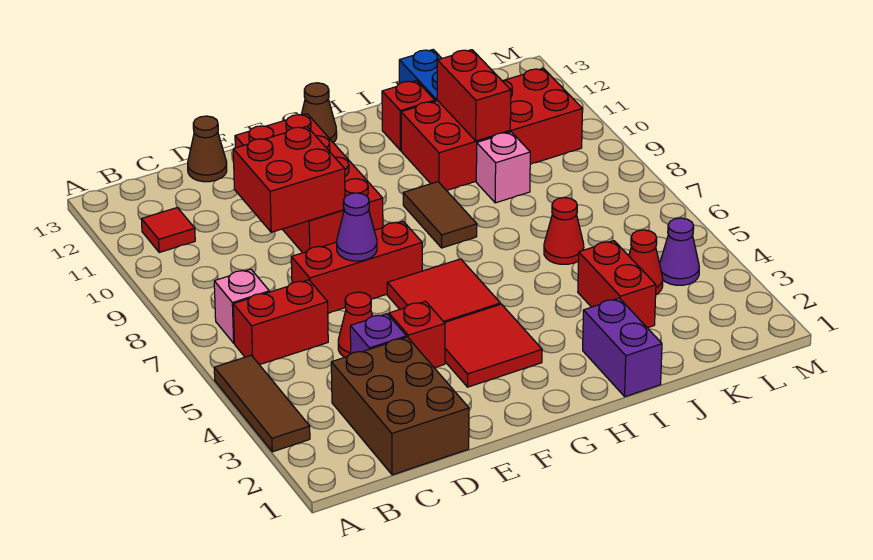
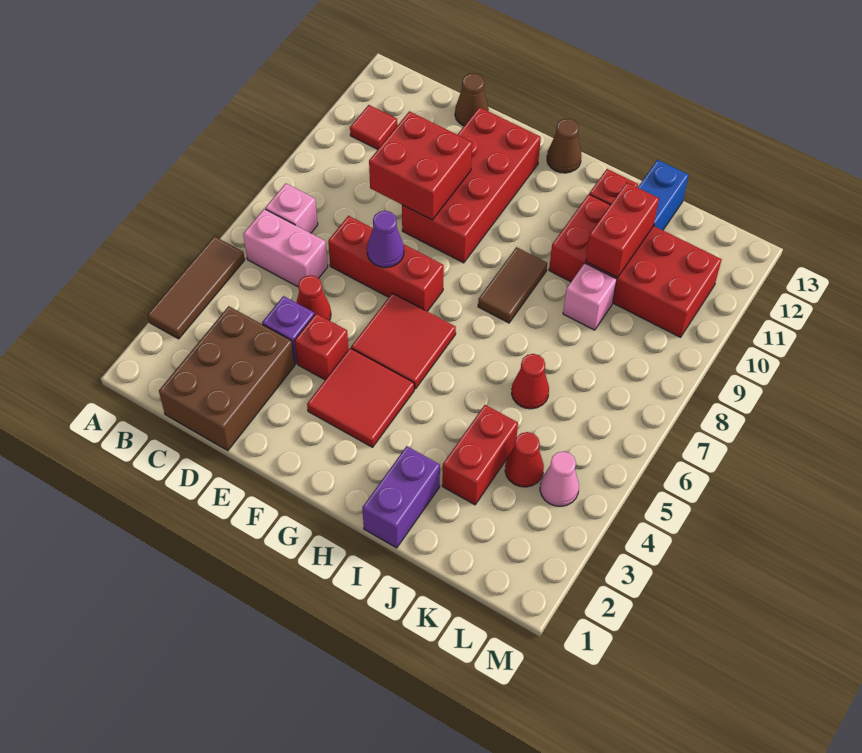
red brick B6:C6 level 1 -> pink brick B6:C6 level 1
purple cone L4 level 1 -> pink cone L4 level 1

